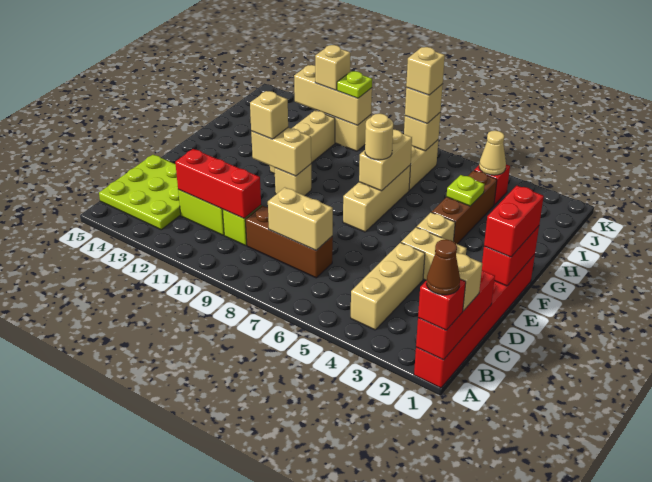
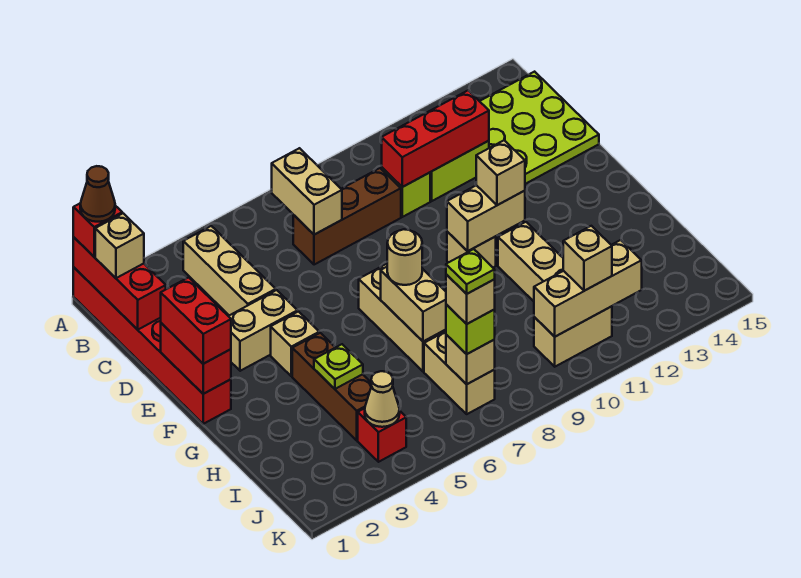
tan brick C7:C8 level 2 -> tan brick B7:C7 level 2
tan brick J7 level 3 -> lime brick J7 level 3
lime plate J10 level 3 -> lime plate J7 level 5

